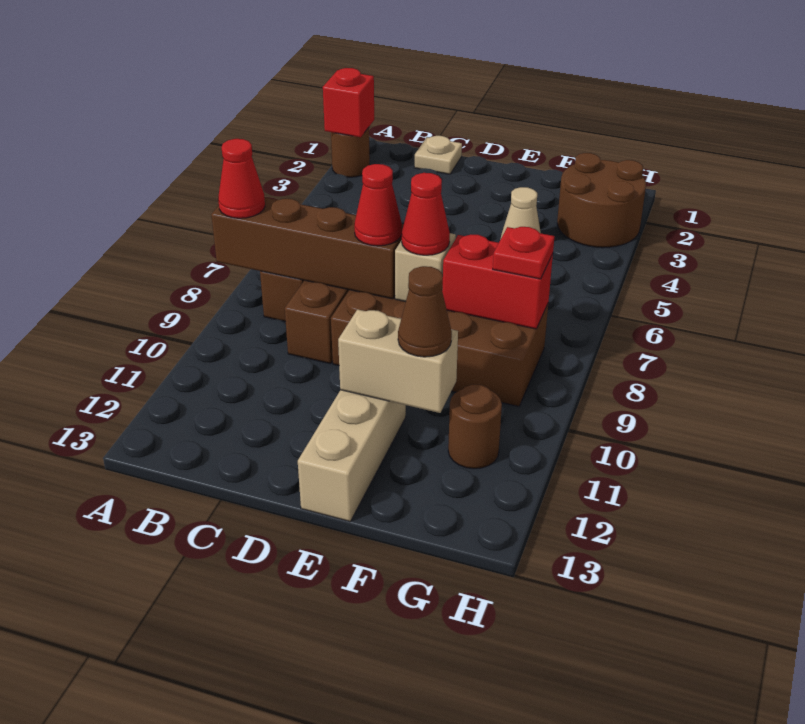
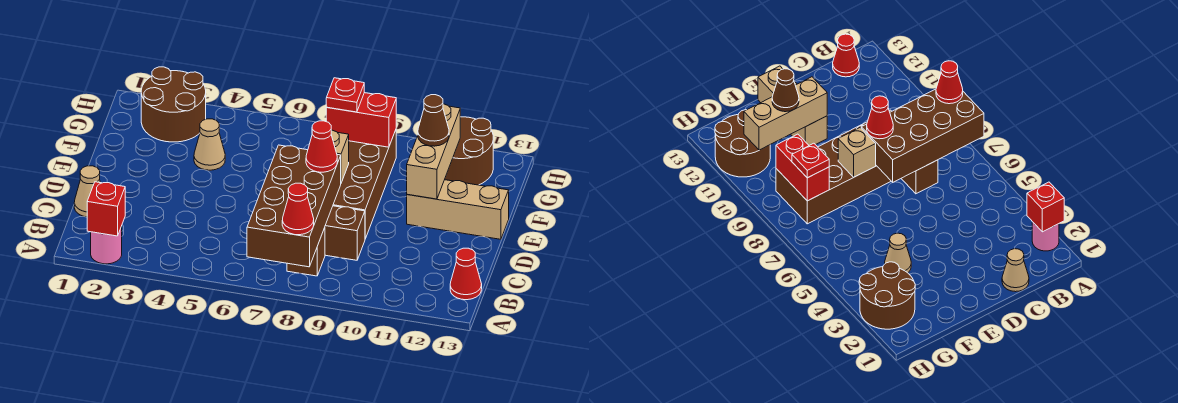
brown round brick A2 level 1 -> pink round brick A2 level 1
brown brick A8:D8 level 2 -> brown brick A7:D8 level 2
tan plate C1 level 1 -> tan cone C1 level 1
red cone E8 level 3 -> red cone B13 level 1
tan brick E11:F11 level 2 -> tan brick E11:G11 level 2
red brick F8:G8 level 2 -> red brick G8:G9 level 2
brown round brick G11 level 1 -> brown round brick G11:H12 level 1

